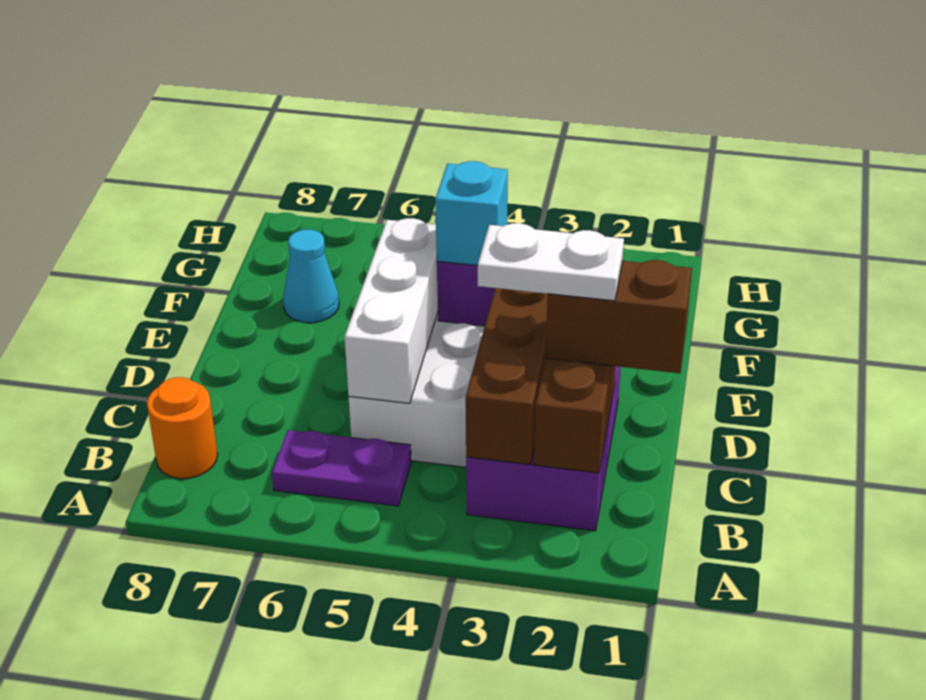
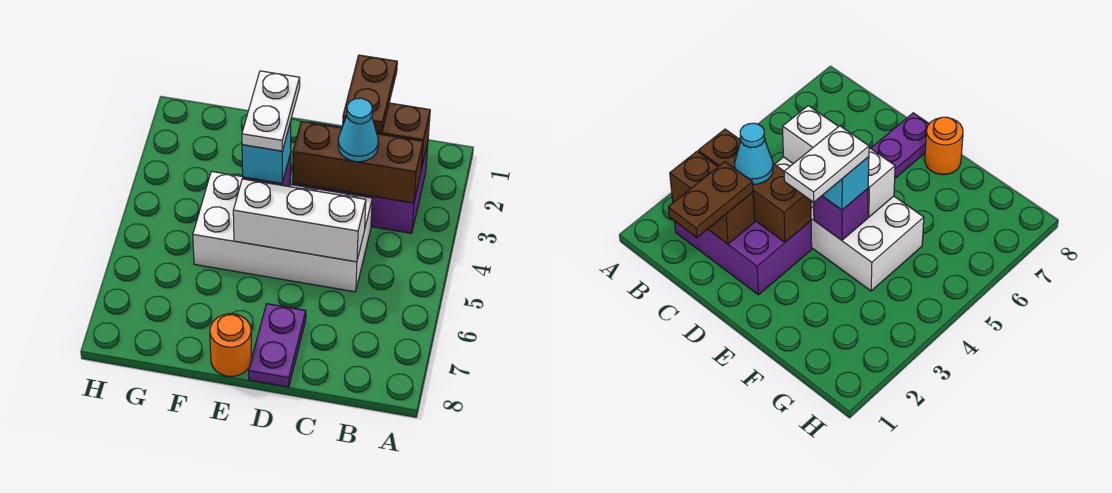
purple plate B5:B6 level 1 -> purple plate D7:D8 level 1
orange round brick B8 level 1 -> orange round brick E8 level 1
brown brick C1:C2 level 3 -> brown plate C1:C2 level 3
white plate C2:C3 level 4 -> white plate E3:E4 level 4
cyan cone F7 level 1 -> cyan cone C3 level 3

